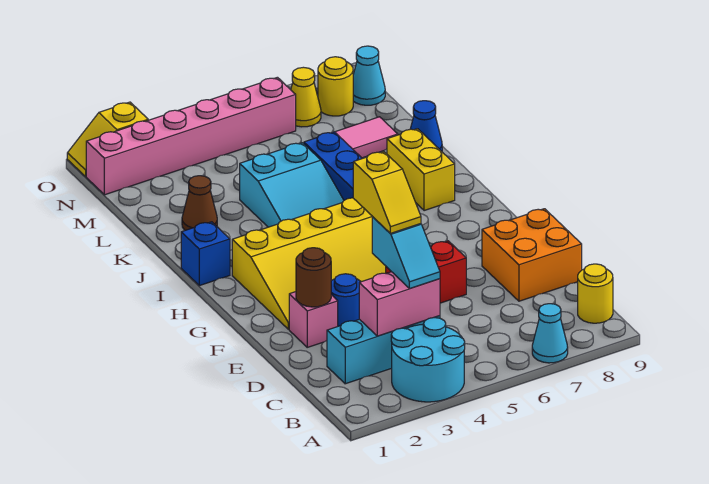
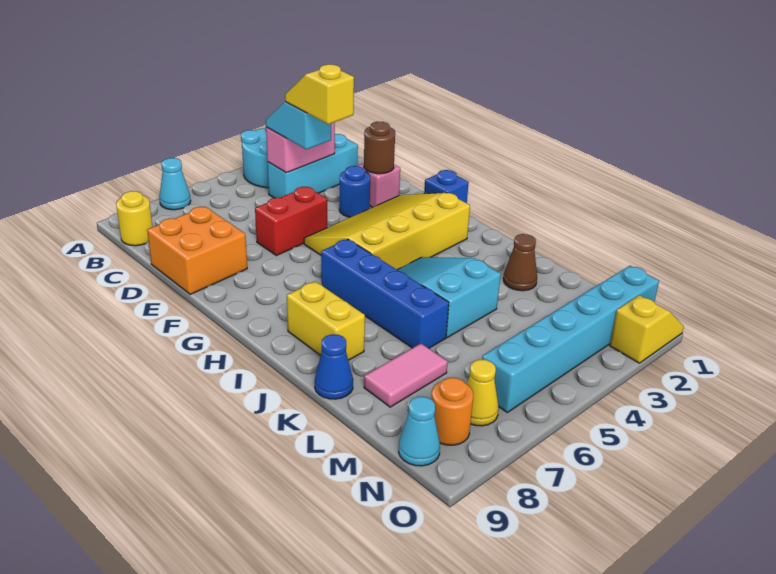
blue brick I1 level 1 -> blue brick G1 level 1
pink brick N1:N6 level 1 -> cyan brick N1:N6 level 1
yellow round brick N8 level 1 -> orange round brick N8 level 1

